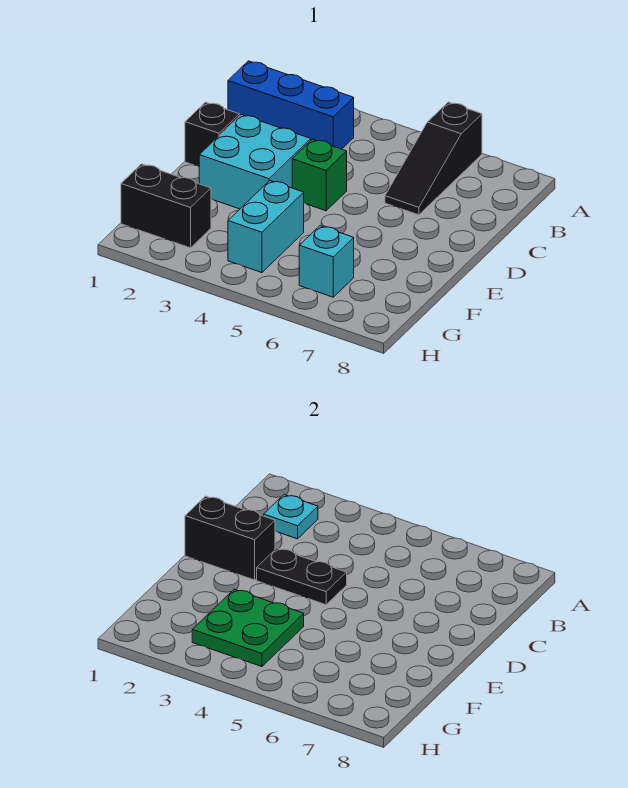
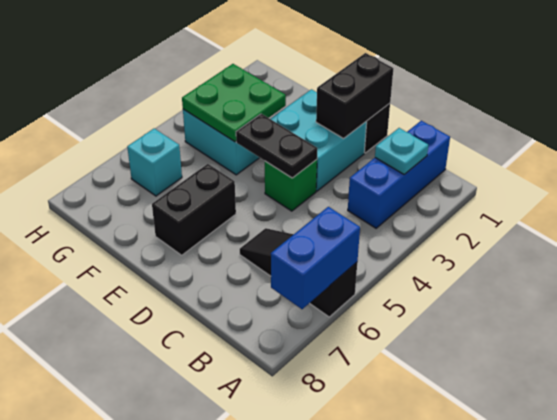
none -> blue brick A6:A7 level 2
black plate D3:D4 level 2 -> black plate D4:E4 level 2
black brick G1:G2 level 1 -> black brick E6:E7 level 1

